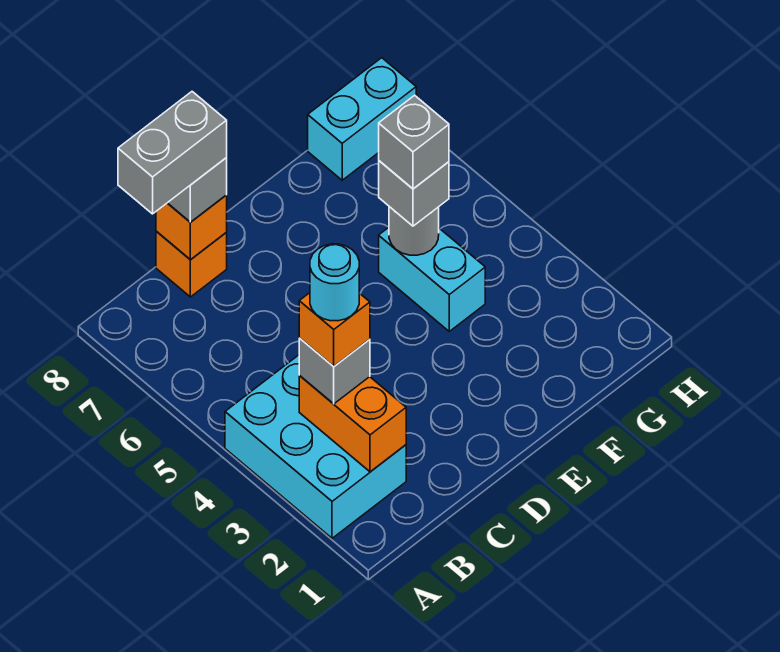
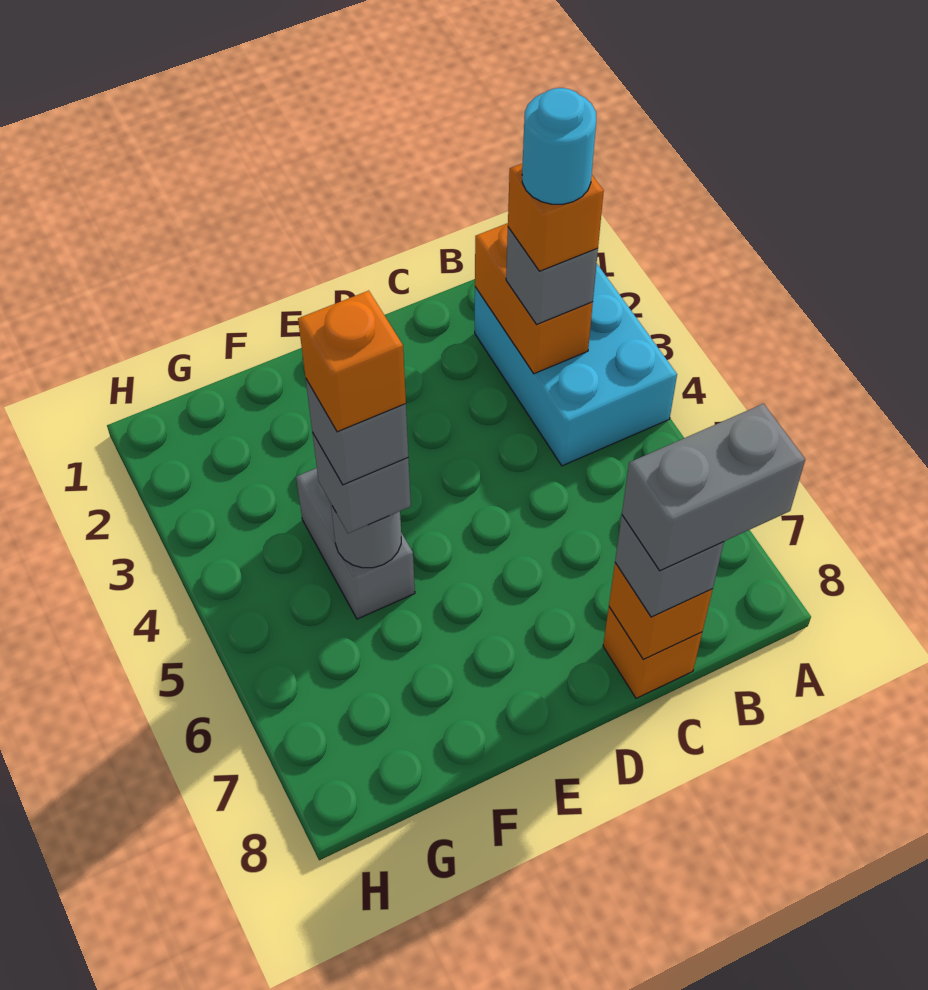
cyan brick F4:F5 level 1 -> grey brick F4:F5 level 1
none -> orange brick F5 level 5
cyan brick G8:H8 level 1 -> none

